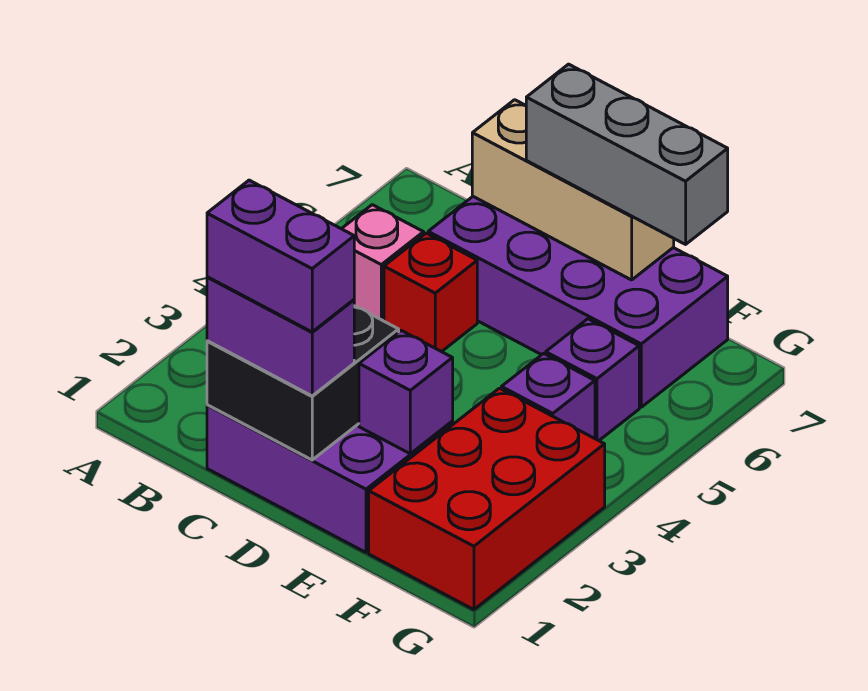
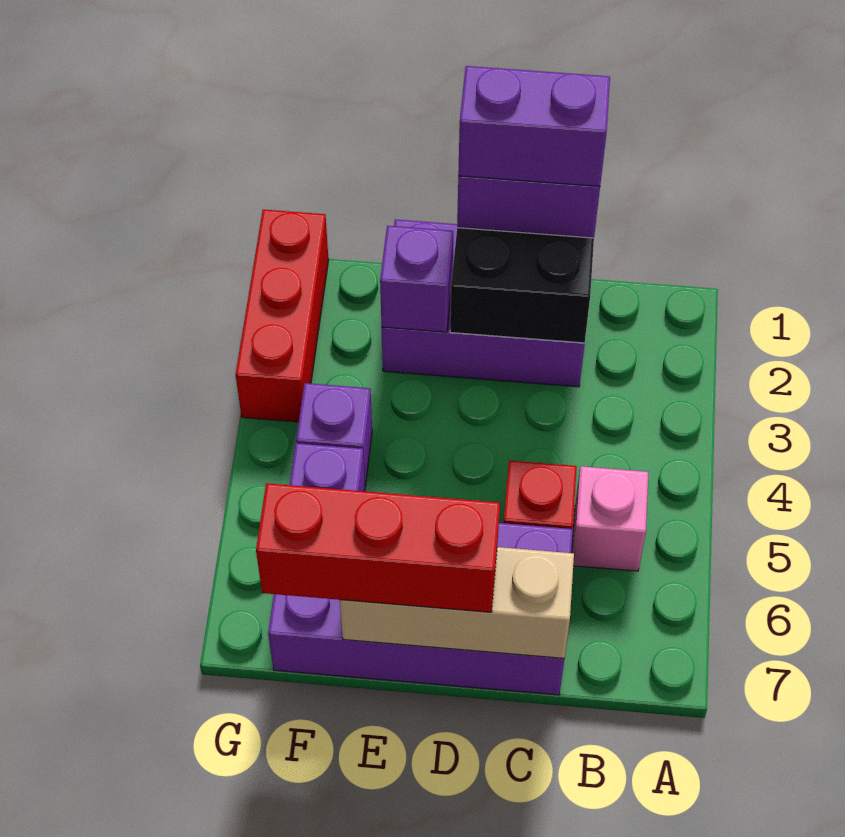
grey brick D7:F7 level 3 -> red brick D7:F7 level 3
red brick F1:G3 level 1 -> red brick G1:G3 level 1

